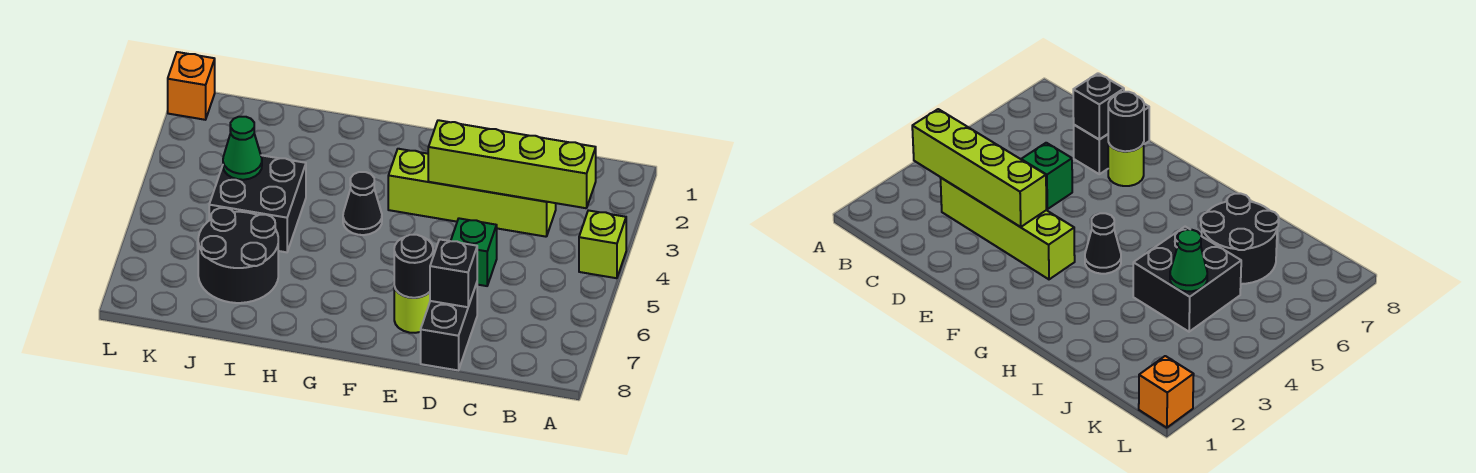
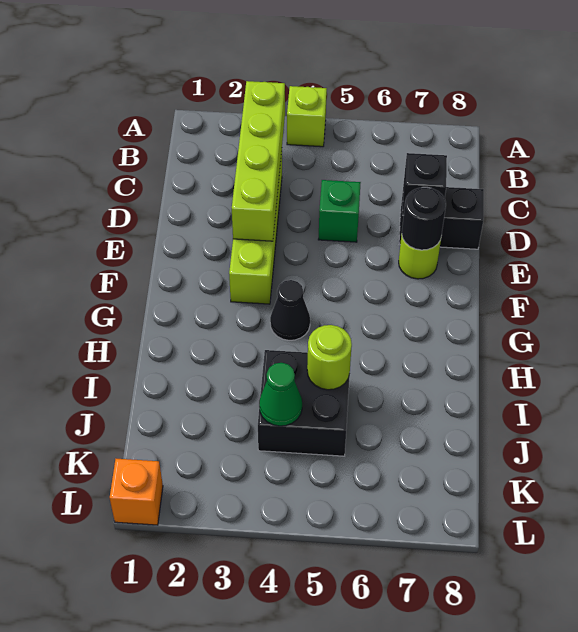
none -> lime round brick I5 level 2
black round brick I6:J7 level 1 -> none

